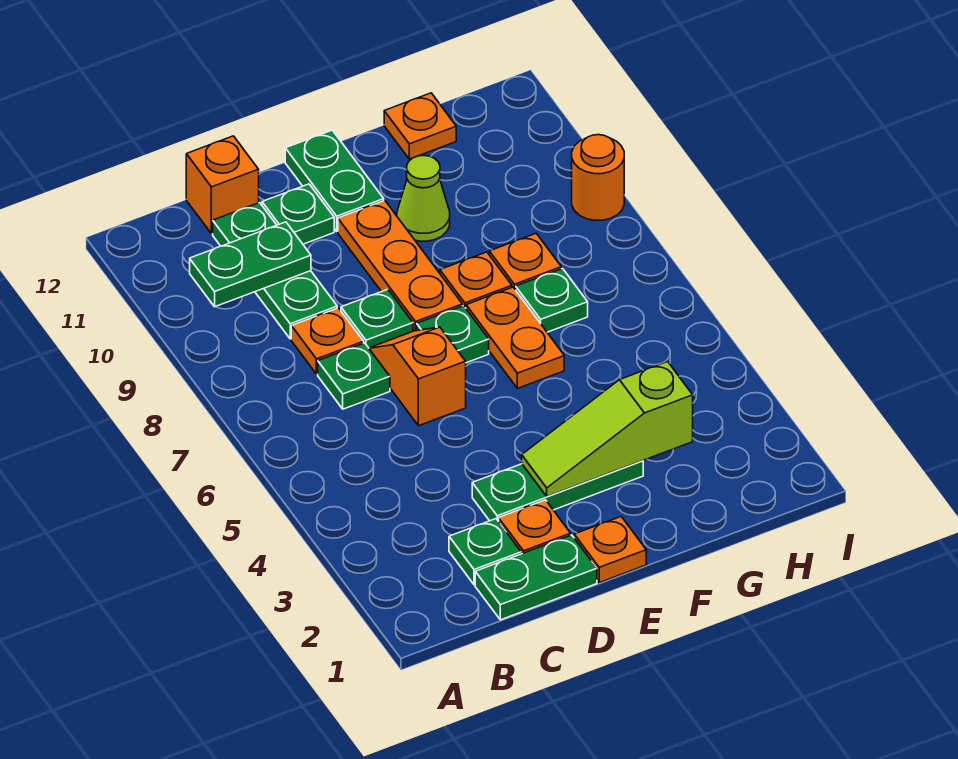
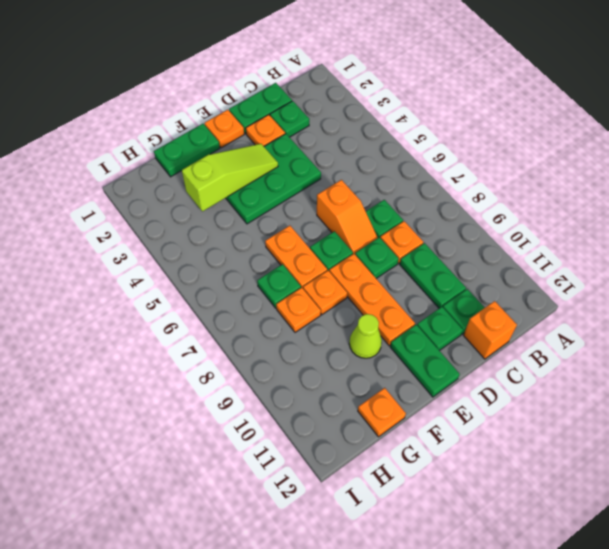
green plate B10:C10 level 2 -> green plate F1:G1 level 1
green plate D3:F3 level 1 -> green plate D3:F4 level 1
orange round brick I9 level 1 -> none

